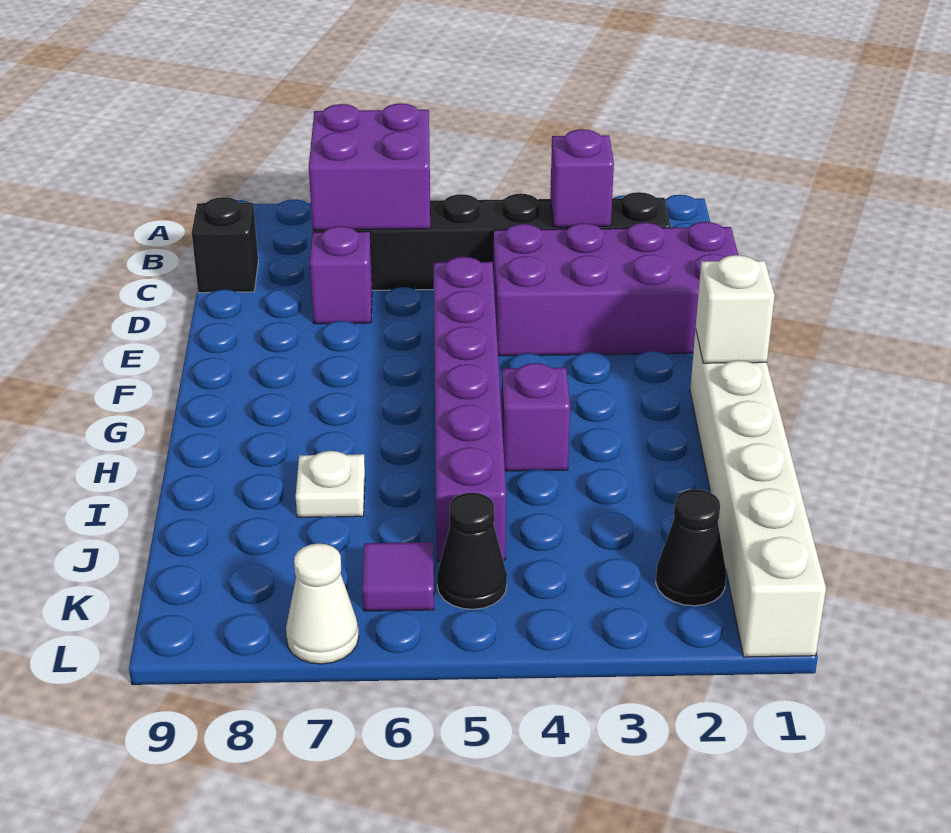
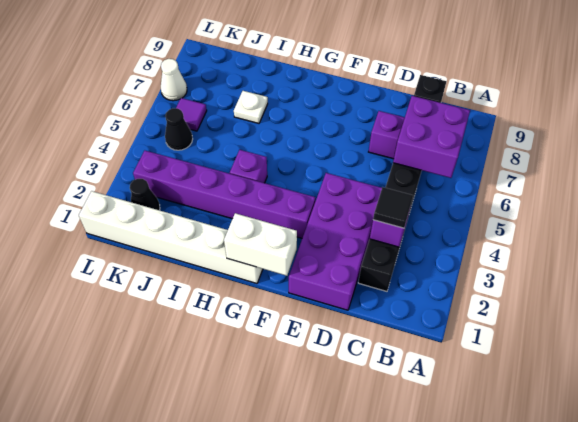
none -> black tile C3 level 3
purple brick E5:J5 level 1 -> purple brick F3:K3 level 1
white brick G1 level 2 -> white brick F1:G1 level 2

